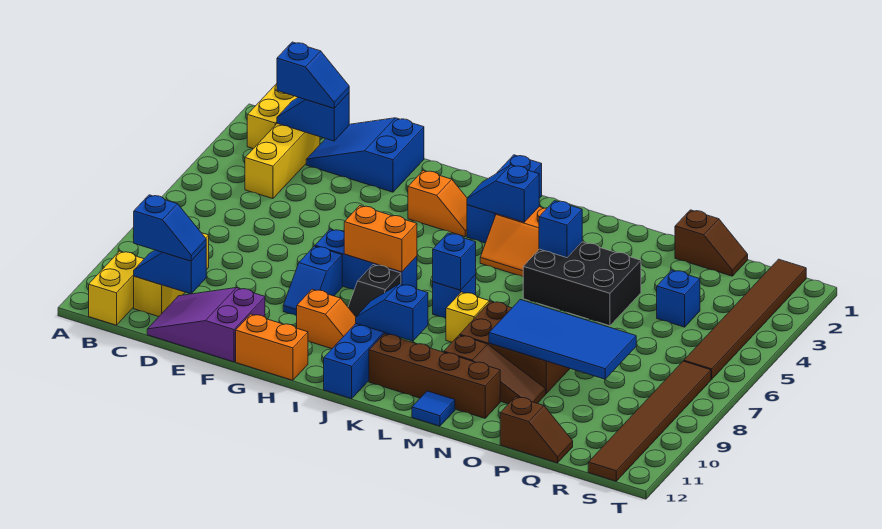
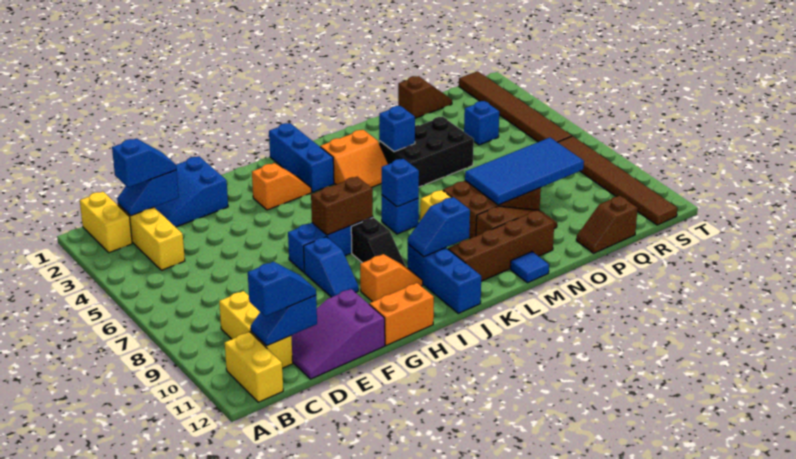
orange brick H7:I7 level 2 -> brown brick H7:I7 level 2
blue slope J3:K3 level 2 top K -> none
brown slope P12:Q12 level 1 top P -> brown slope P12:Q12 level 1 top Q

